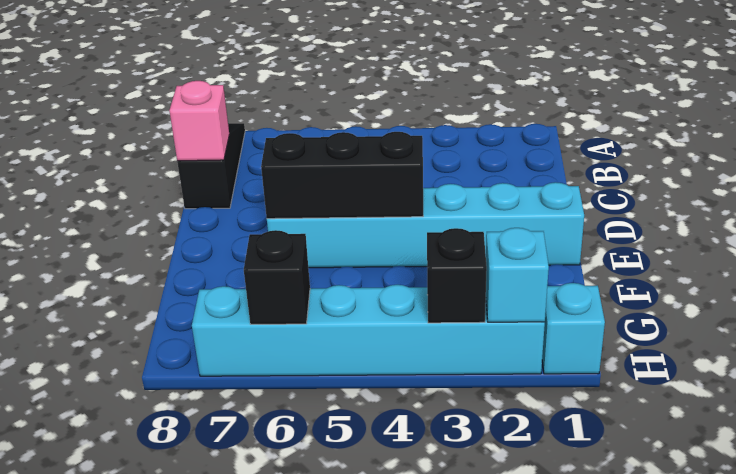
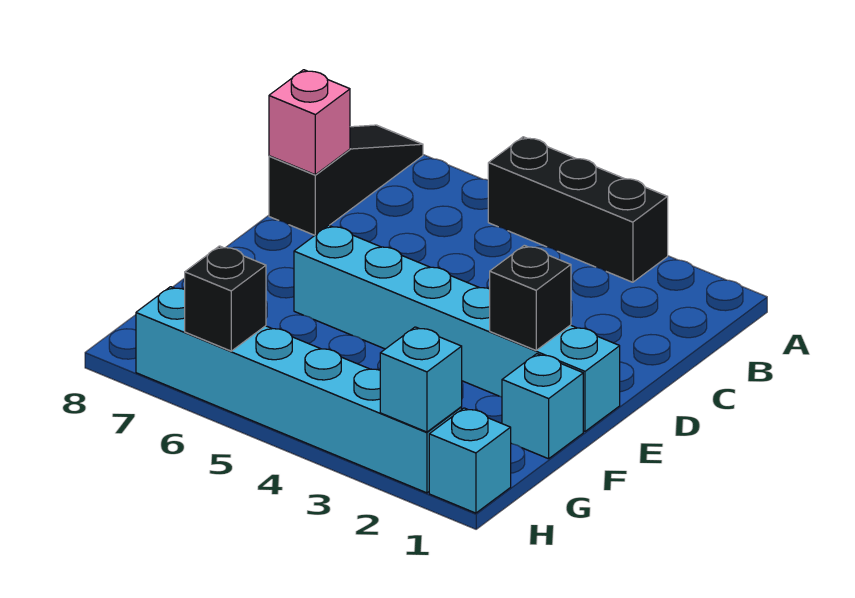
black brick E4:E6 level 2 -> black brick A3:A5 level 1
none -> cyan brick F1 level 1
black brick H3 level 2 -> black brick E2 level 2

